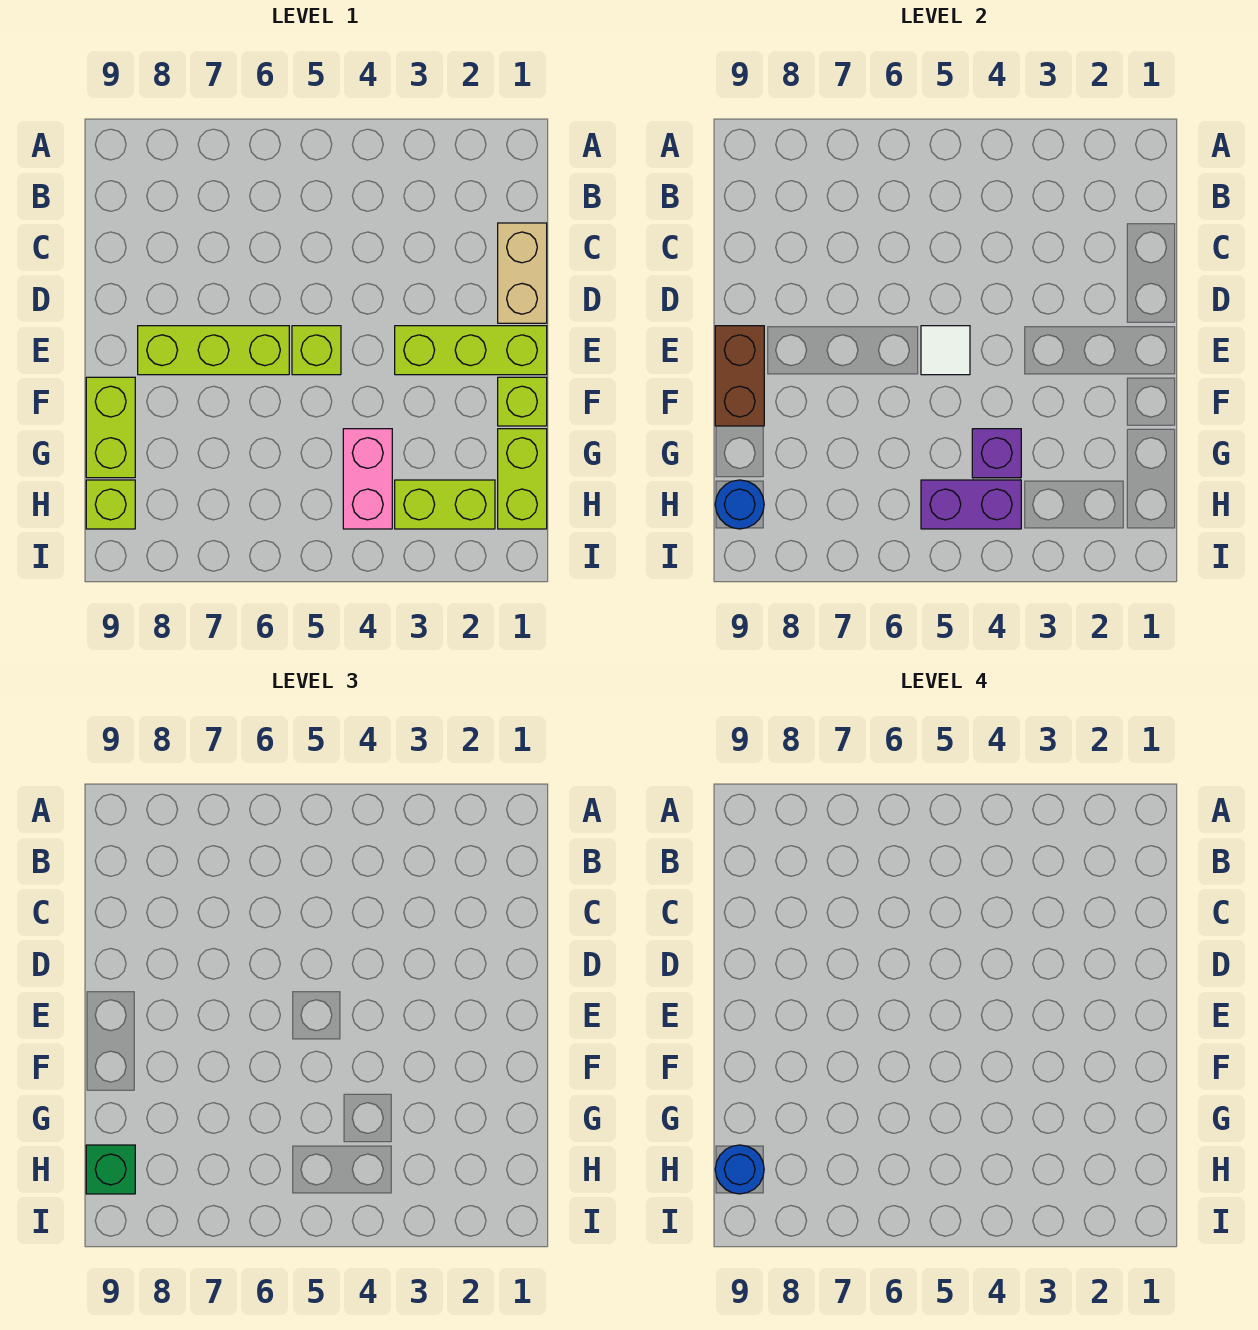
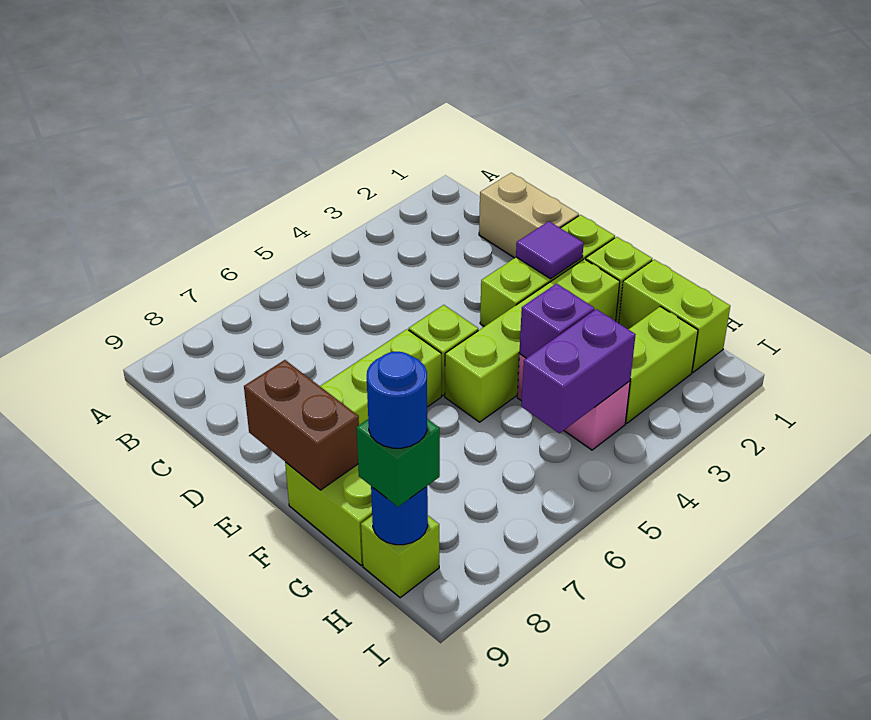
none -> purple tile E2 level 2
white tile E5 level 2 -> none
none -> lime brick F2:F5 level 1

